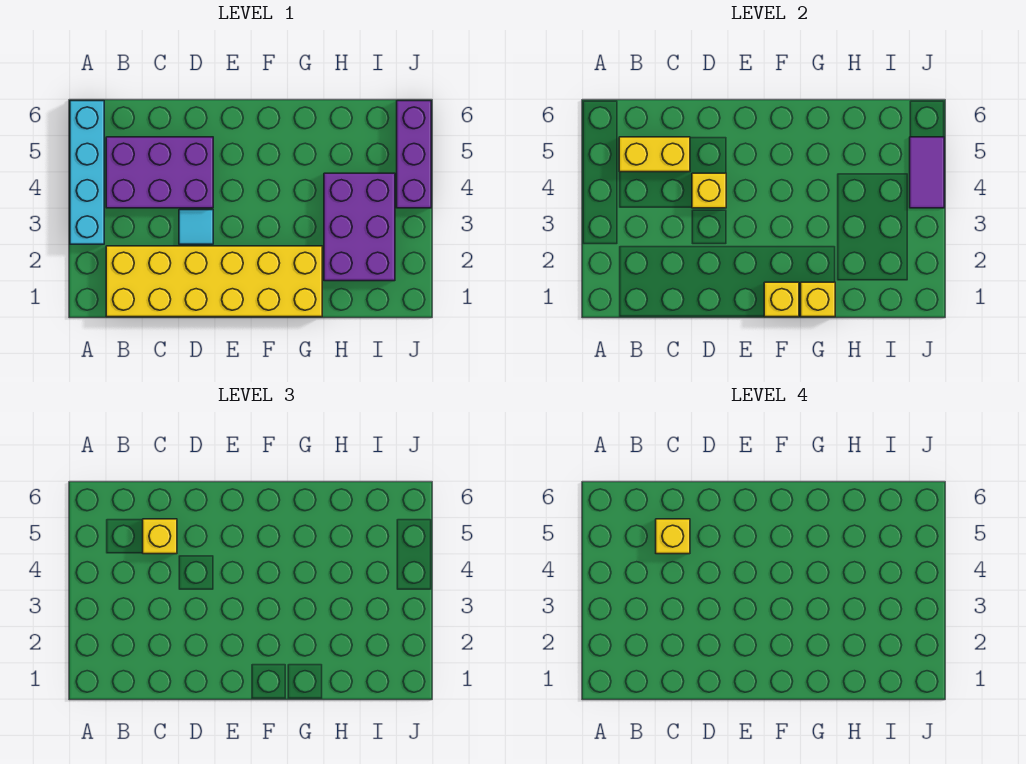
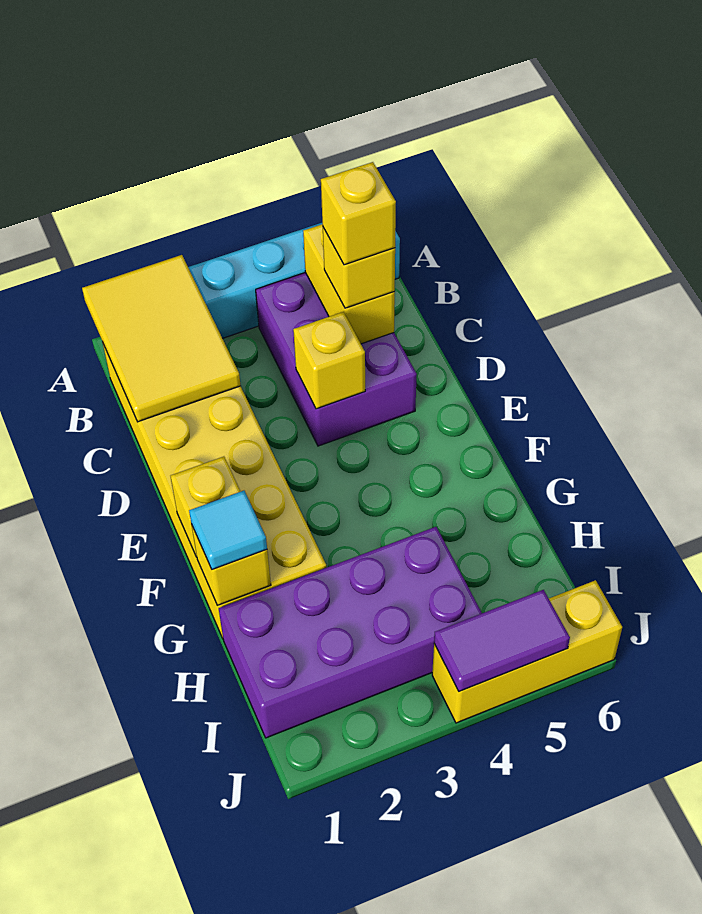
none -> yellow tile A1:C2 level 2
cyan tile D3 level 1 -> cyan tile G1 level 3
purple brick H2:I4 level 1 -> purple brick H1:I4 level 1
purple brick J4:J6 level 1 -> yellow brick J4:J6 level 1

